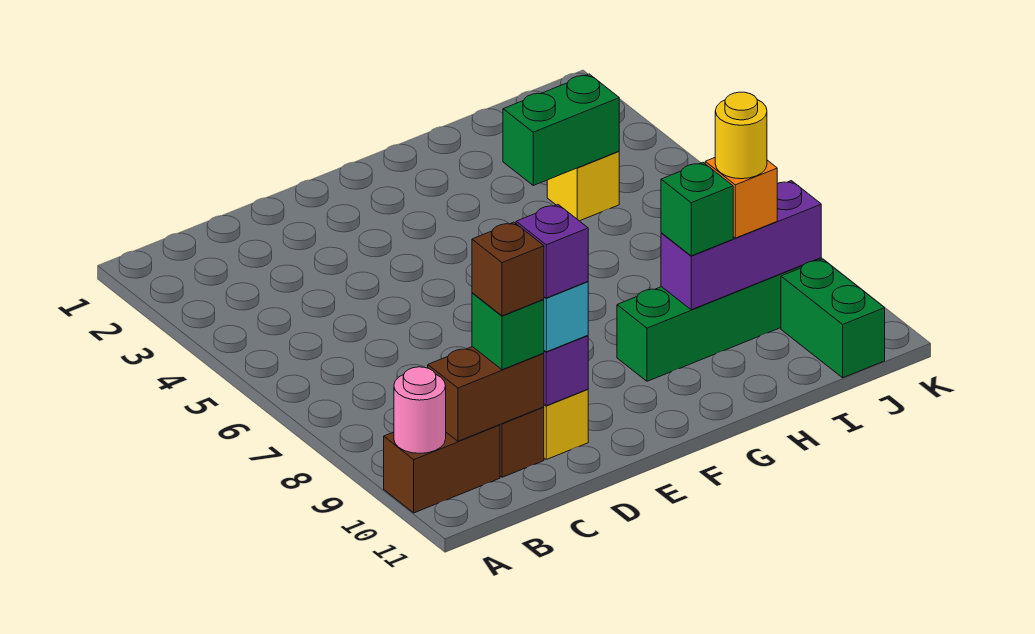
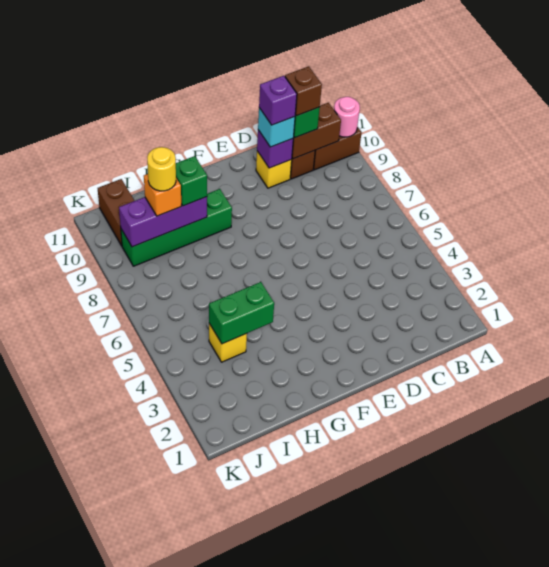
green brick J10:J11 level 1 -> brown brick J10:J11 level 1

